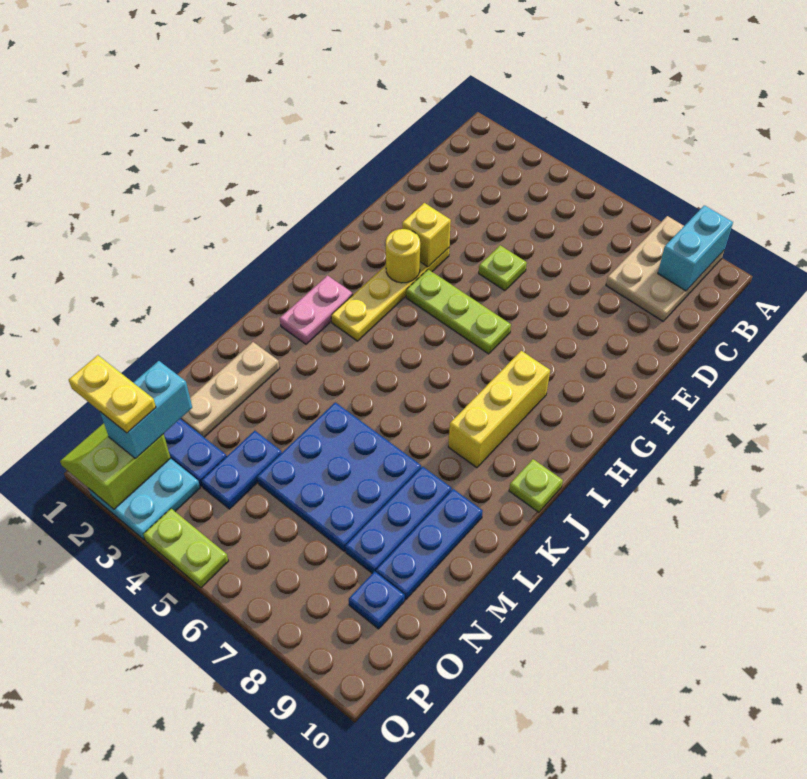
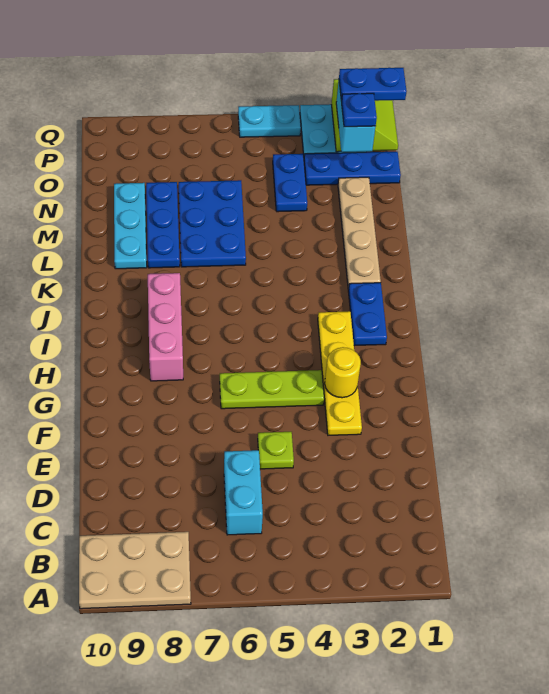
tan plate A8:C9 level 1 -> tan plate A8:B10 level 1
cyan brick A9:B9 level 2 -> cyan brick C6:D6 level 1
yellow brick F3 level 2 -> none
yellow brick H8:J8 level 1 -> pink brick H8:J8 level 1
pink plate I2:J2 level 1 -> blue plate I2:J2 level 1
lime plate J10 level 1 -> none
tan plate L2:N2 level 1 -> tan plate K2:N2 level 1
blue plate L5:N7 level 1 -> blue plate L6:N7 level 1
blue plate L9:N9 level 1 -> cyan plate L9:N9 level 1
blue plate O9 level 1 -> blue plate O2 level 4
yellow plate P1:P2 level 4 -> blue plate P1:P2 level 4
lime plate Q4:Q5 level 1 -> cyan plate Q4:Q5 level 1

